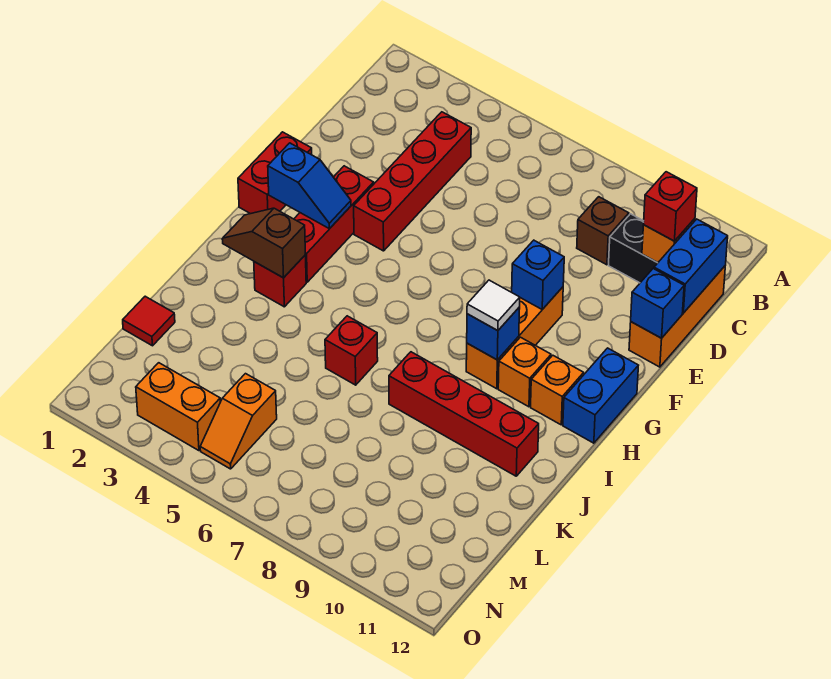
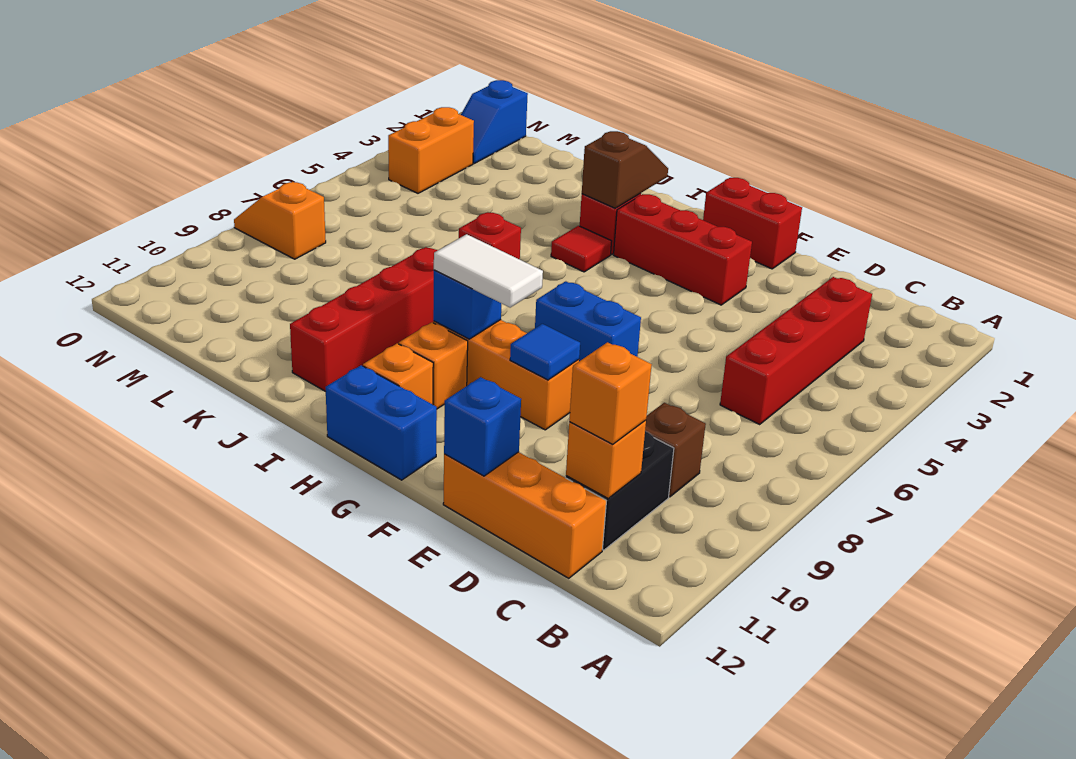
red brick C4:F4 level 1 -> red brick C3:C6 level 1
red brick C11 level 3 -> orange brick C11 level 3
blue brick C12:D12 level 2 -> blue brick F7:G7 level 1
blue brick F9 level 2 -> blue tile F9 level 2
blue slope G2:G3 level 2 top 2 -> blue slope N1:N2 level 1 top 1
white tile H9 level 3 -> white tile G9:H9 level 3
red tile L1 level 1 -> red tile I4 level 1
orange slope M5:N5 level 1 top M -> orange slope N8:O8 level 1 top N

